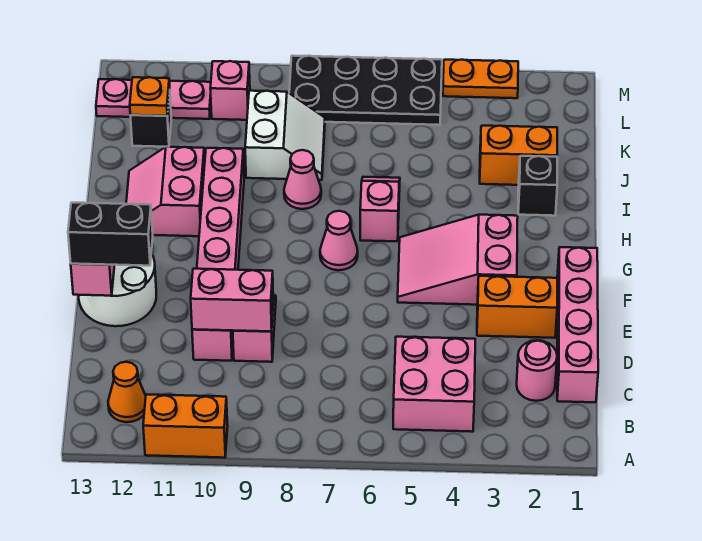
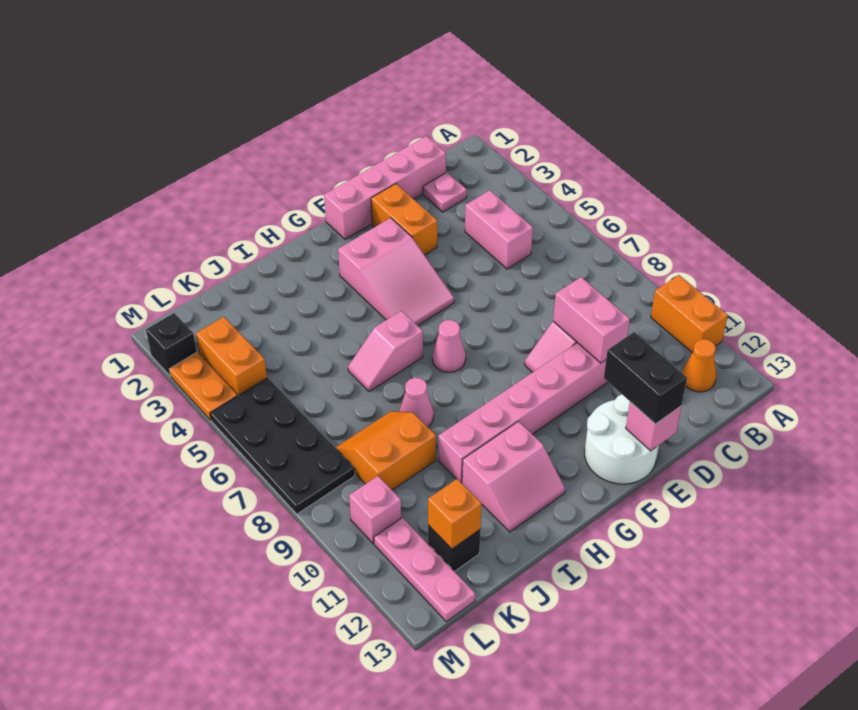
pink brick B4:C5 level 1 -> pink brick C4:C5 level 1
pink round brick C2 level 1 -> pink plate C2 level 1
black brick I2 level 1 -> black brick M2 level 1
orange brick J2:J3 level 1 -> orange brick L3:L4 level 1
white slope J8:K9 level 1 top 9 -> orange slope J8:K9 level 1 top 9
orange plate K12 level 2 -> orange brick K12 level 2

